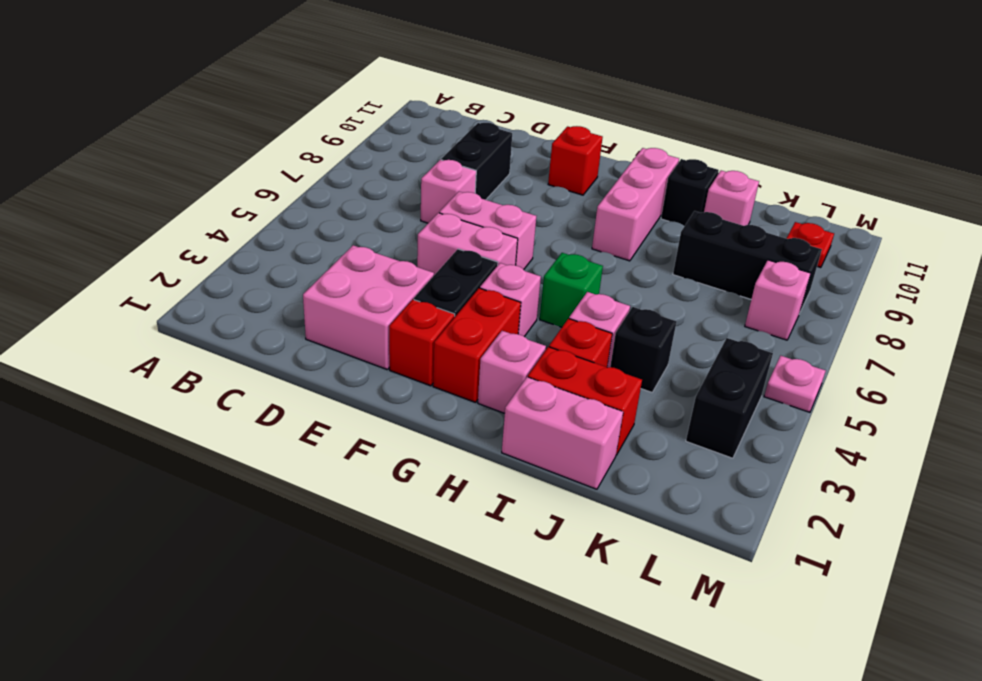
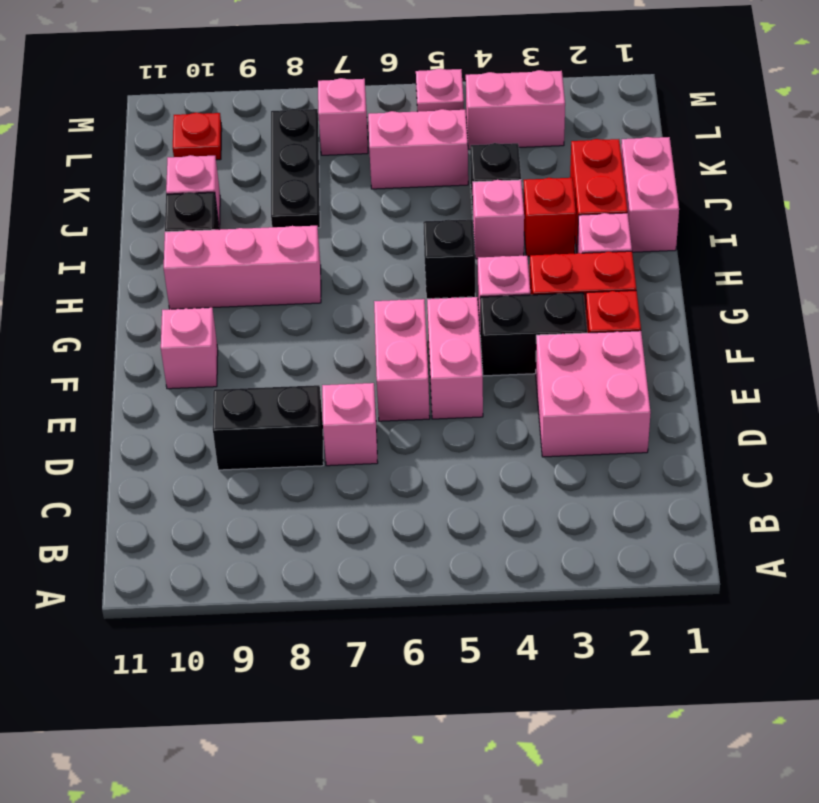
red brick F10 level 1 -> pink brick F10 level 1
green brick H5 level 1 -> black brick H5 level 1
black brick J8:L8 level 1 -> black plate J8:L8 level 1
none -> pink brick K5:K6 level 1
black brick L3:L4 level 1 -> pink brick L3:L4 level 1

